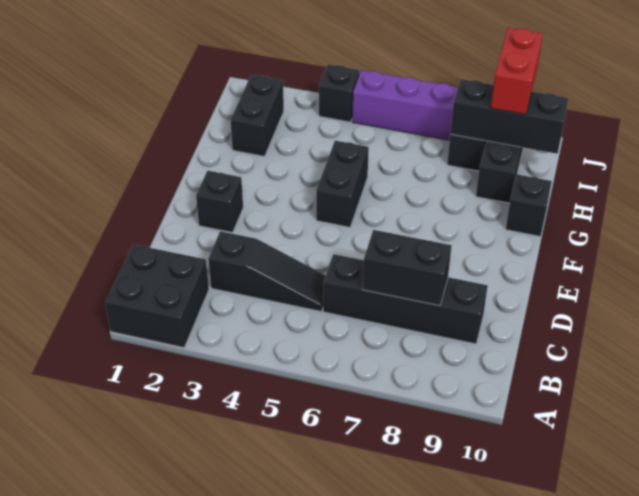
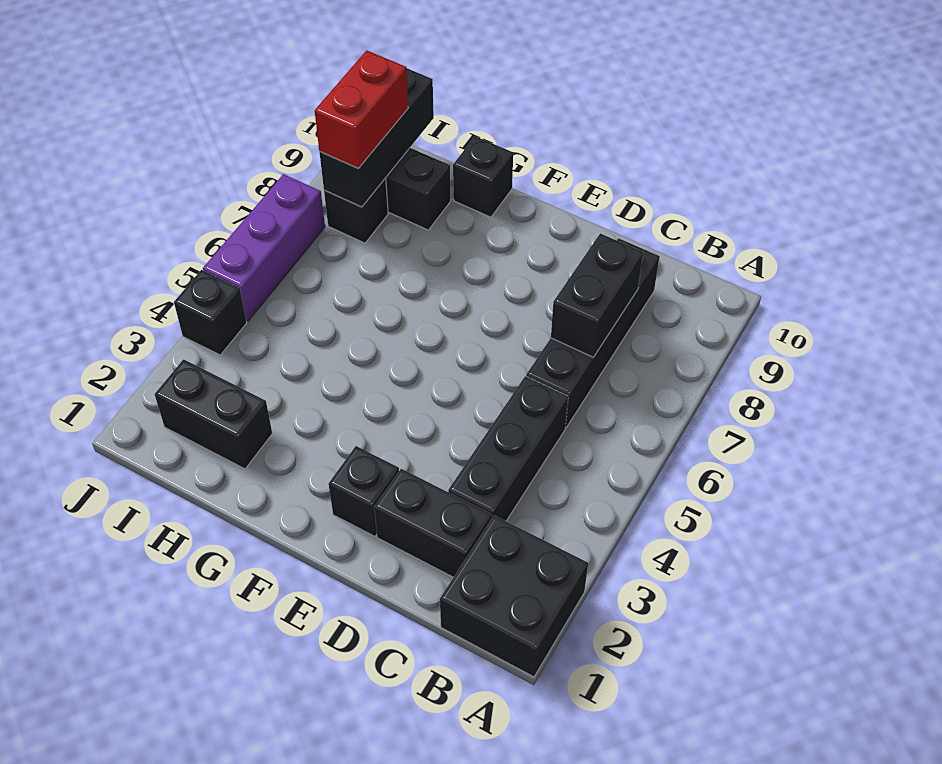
black slope C3:C5 level 1 top 3 -> black brick C3:C5 level 1
black brick F5:G5 level 1 -> black brick C2:D2 level 1
red brick I9:J9 level 3 -> red brick I8:I9 level 3

